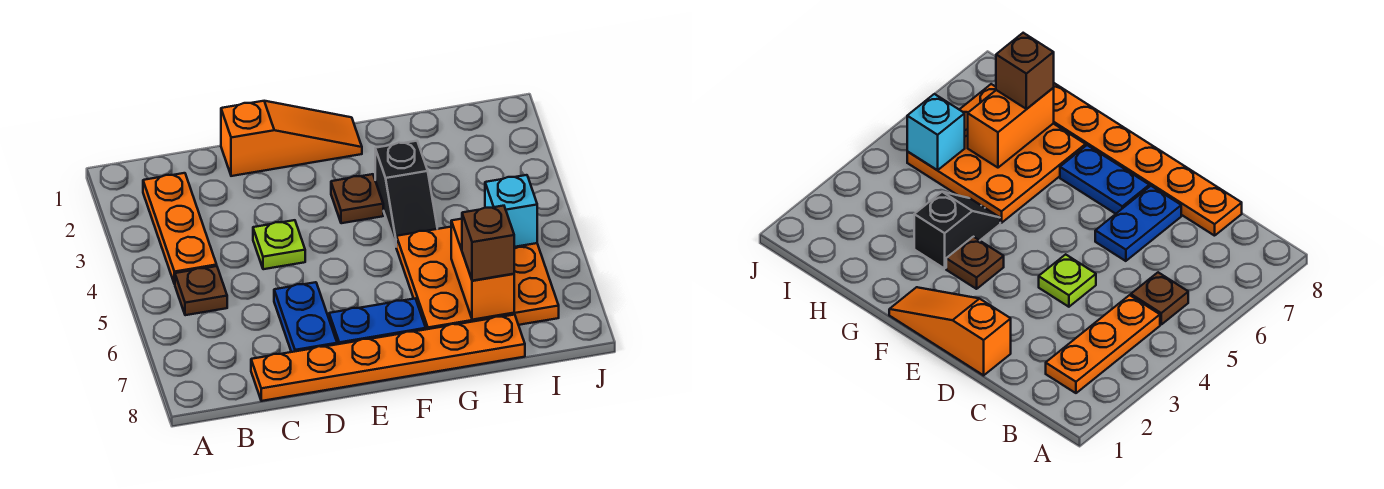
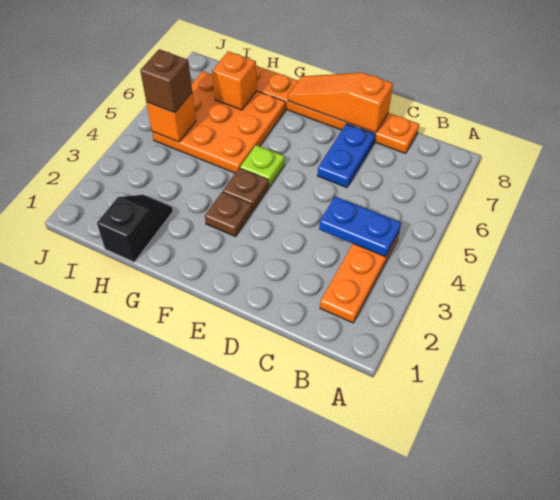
brown plate B5 level 1 -> brown plate F4 level 1
orange slope D1:F1 level 1 top D -> orange slope D8:F8 level 2 top D
lime plate D4 level 1 -> lime plate F5 level 1
blue plate E7:F7 level 1 -> blue plate B4:C4 level 2
black slope G3:G4 level 1 top 3 -> black slope H1:H2 level 1 top 1
orange brick H6:H7 level 2 -> orange brick H7 level 2
brown brick H7 level 3 -> brown brick I5 level 3
cyan brick I5 level 2 -> orange brick I5 level 2

